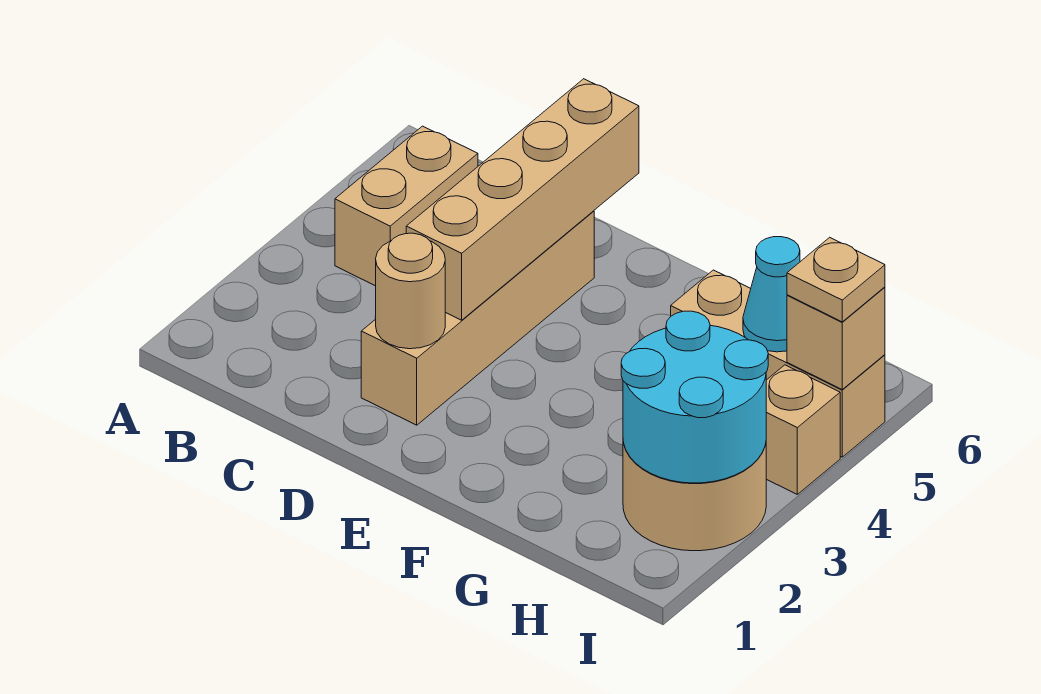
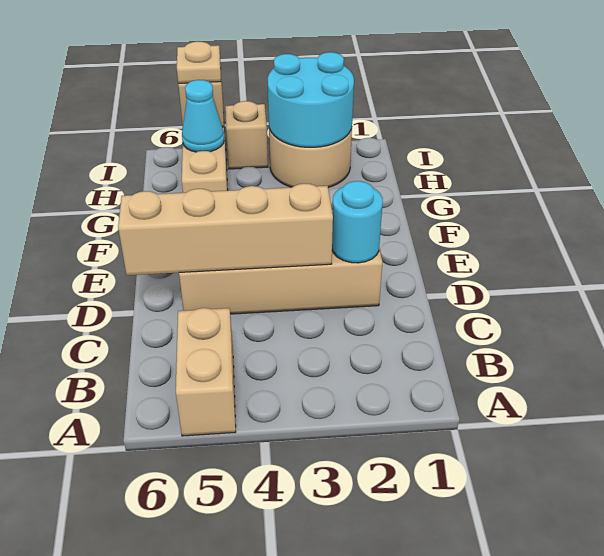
tan brick B4:B5 level 1 -> tan brick A5:B5 level 1
tan round brick D2 level 2 -> cyan round brick D2 level 2

